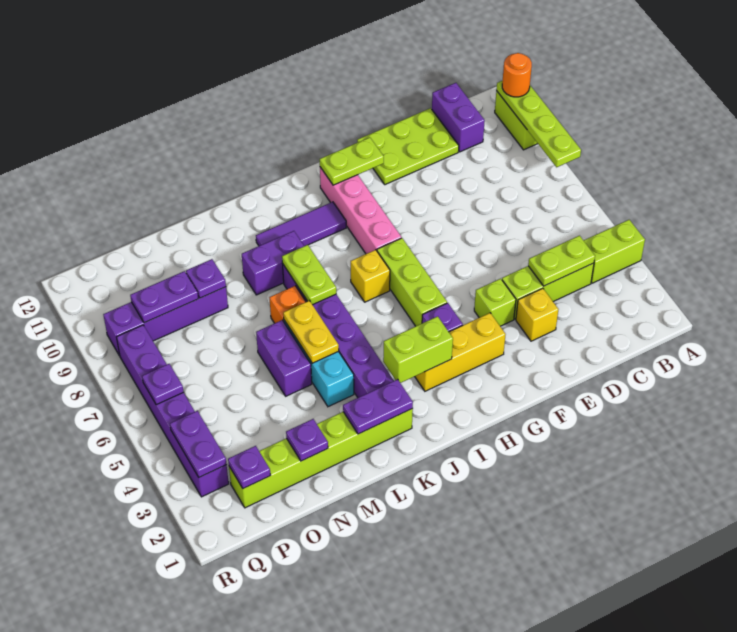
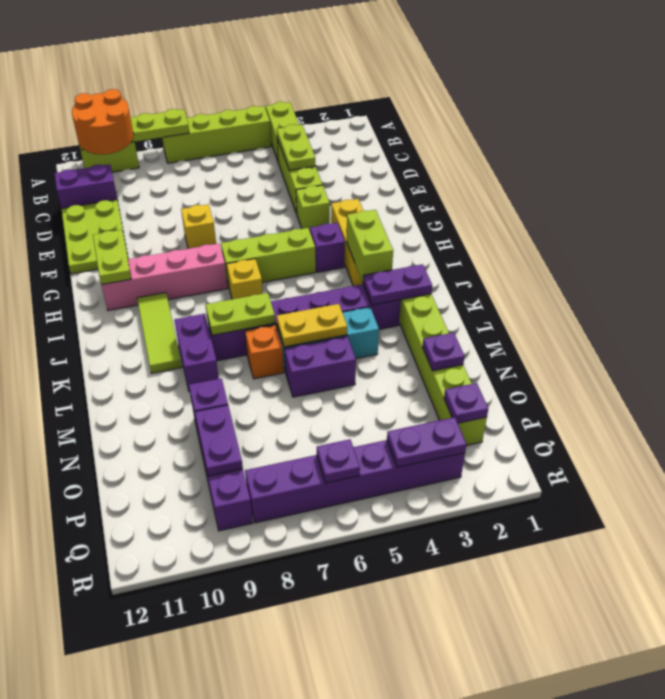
none -> lime brick A5:A8 level 1
orange round brick A11 level 3 -> orange round brick A10:B11 level 3
yellow brick E3 level 1 -> yellow brick F8 level 1
purple tile I10:K10 level 1 -> lime tile I10:K10 level 1
purple plate K2:L2 level 2 -> purple plate K2:K3 level 2

